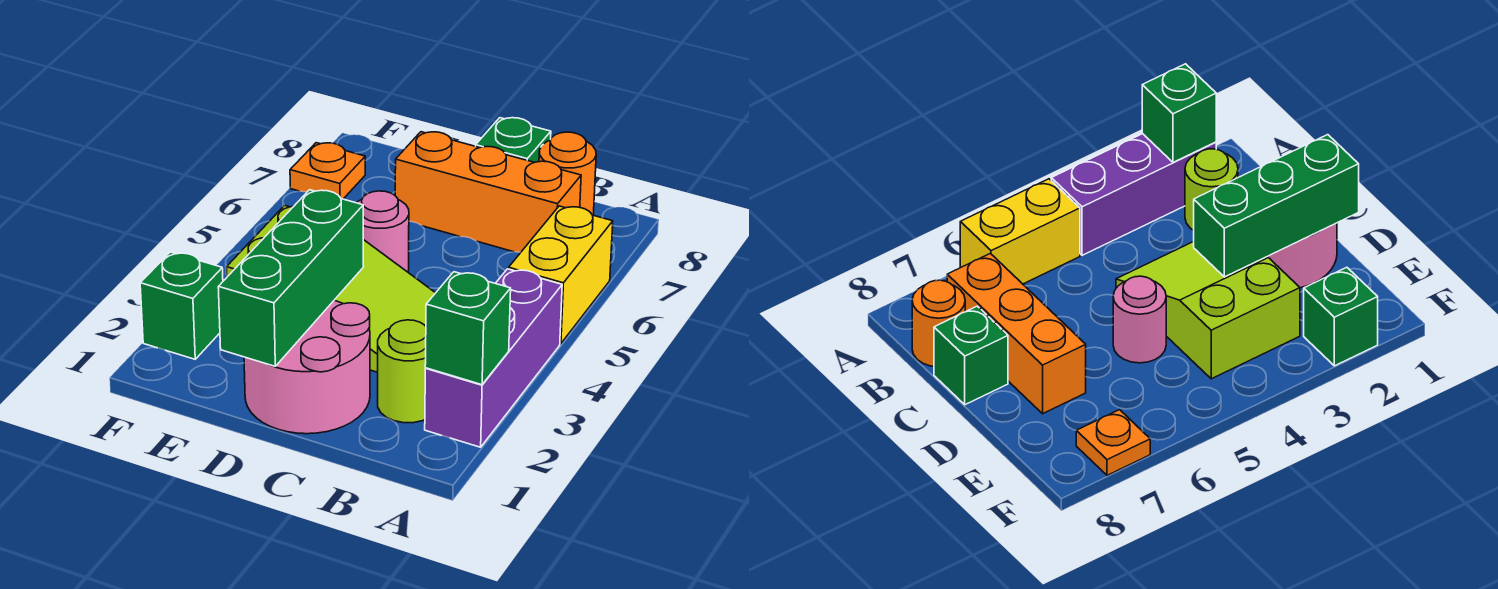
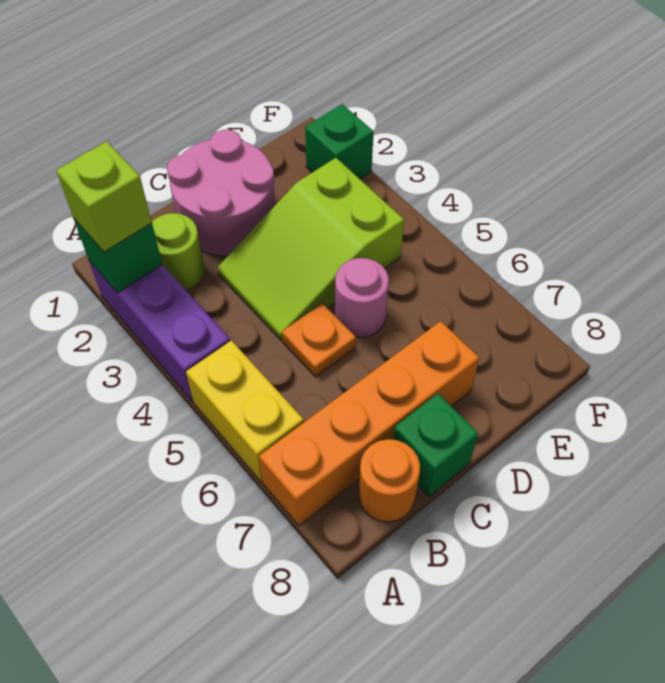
none -> lime brick A2 level 3
orange brick B7:D7 level 1 -> orange brick A7:D7 level 1
green brick D1:D3 level 2 -> none
orange plate F7 level 1 -> orange plate C5 level 1

